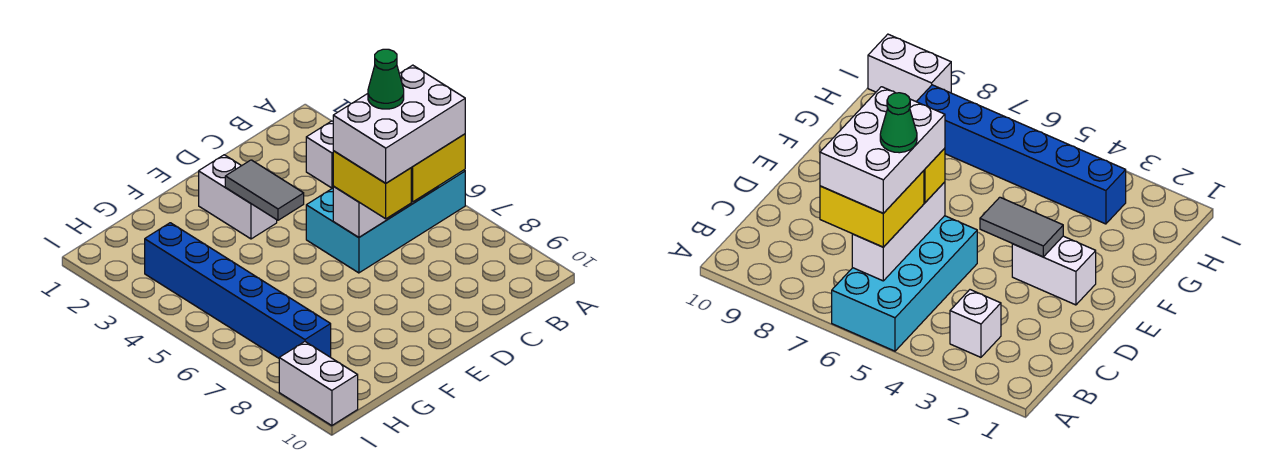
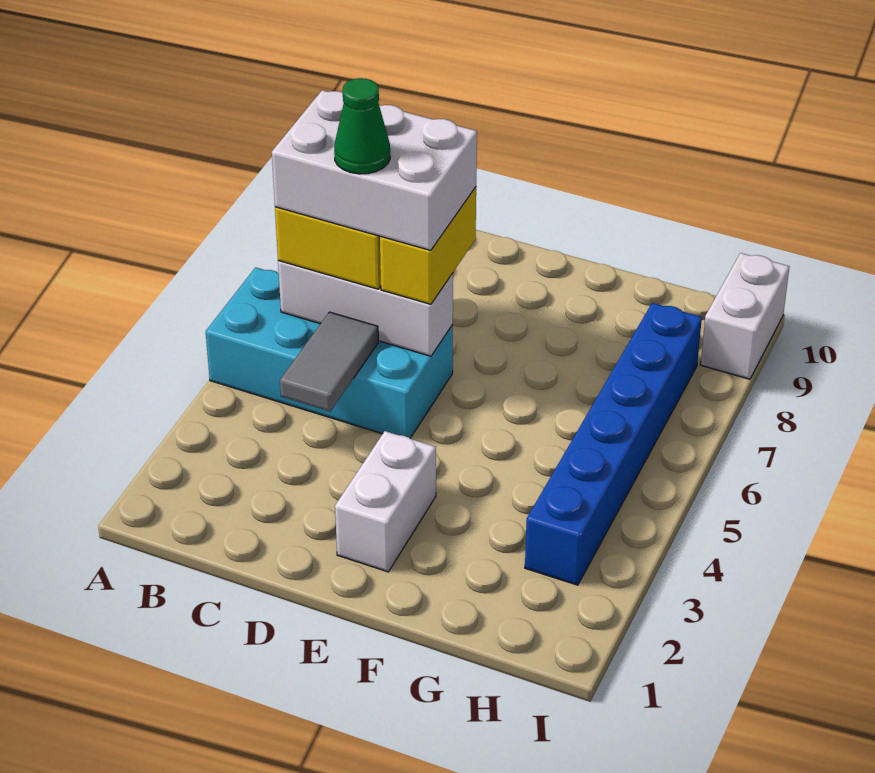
white brick B3 level 1 -> none
grey tile E3:E4 level 2 -> grey tile C4:C5 level 2

